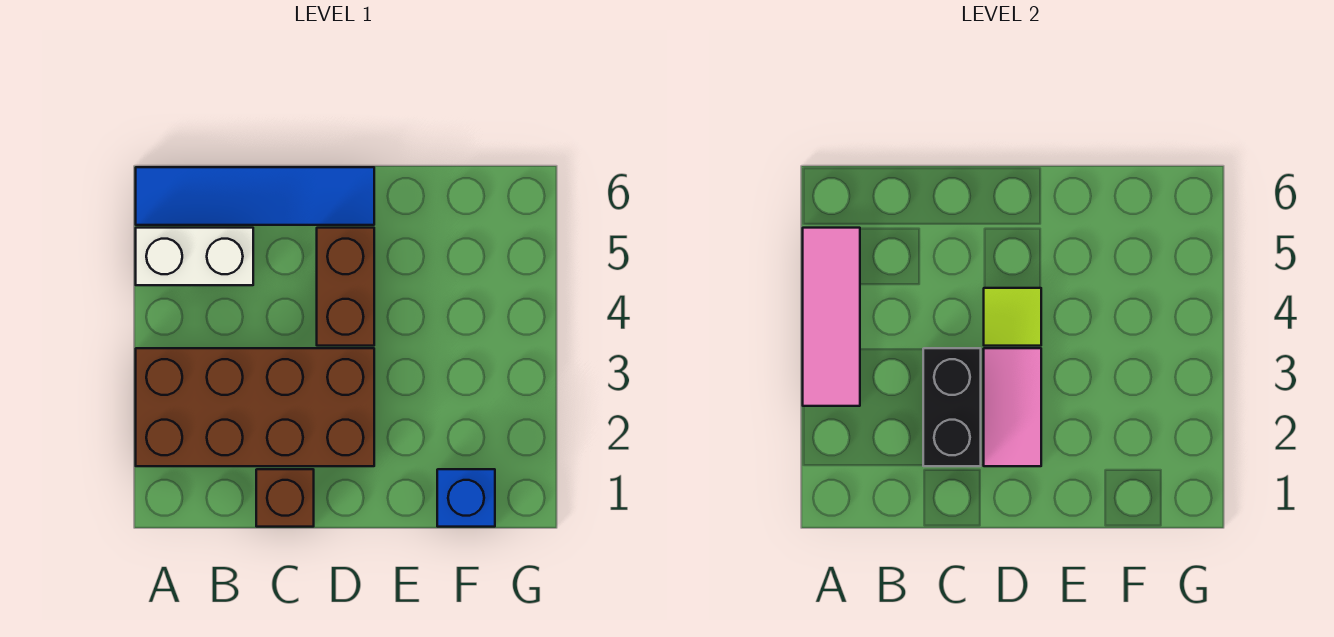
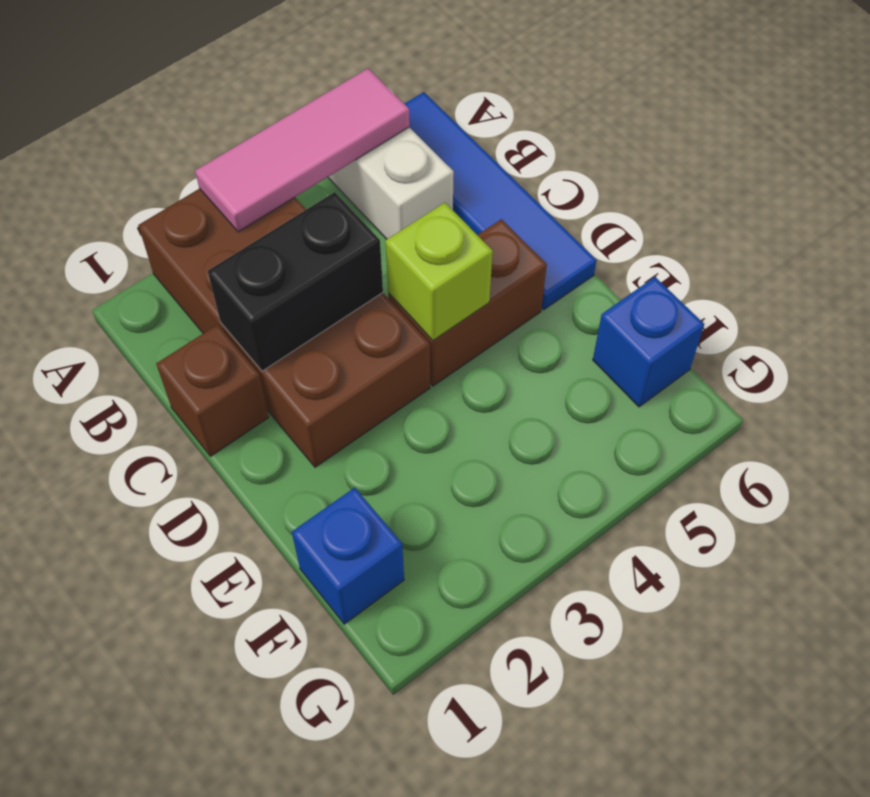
pink tile D2:D3 level 2 -> none
lime tile D4 level 2 -> lime brick D4 level 2
none -> blue brick F6 level 1

